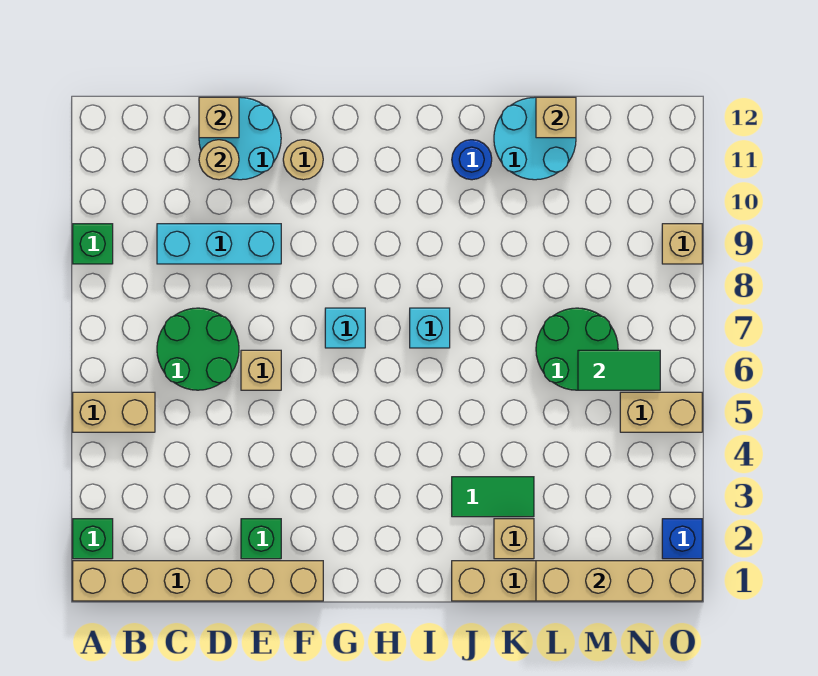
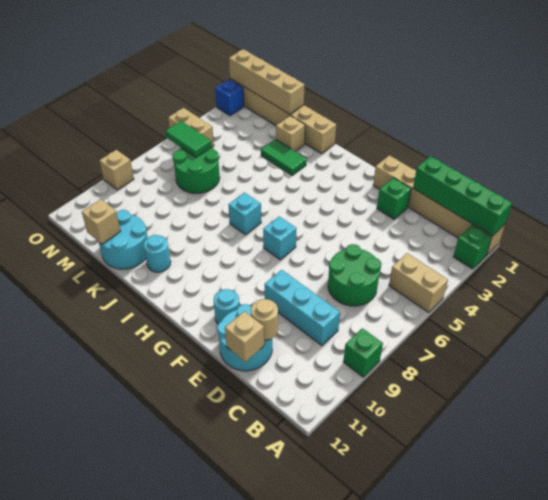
none -> green brick A1:D1 level 2
tan brick E6 level 1 -> none
tan round brick F11 level 1 -> cyan round brick F11 level 1
blue round brick J11 level 1 -> cyan round brick J11 level 1

